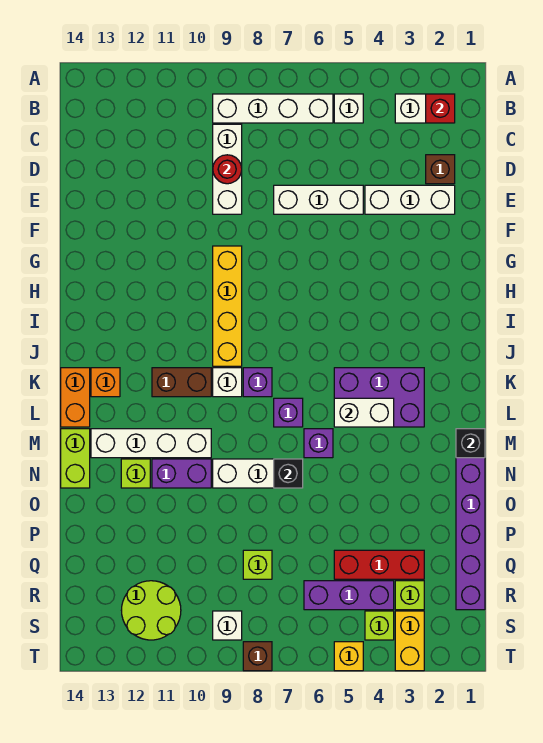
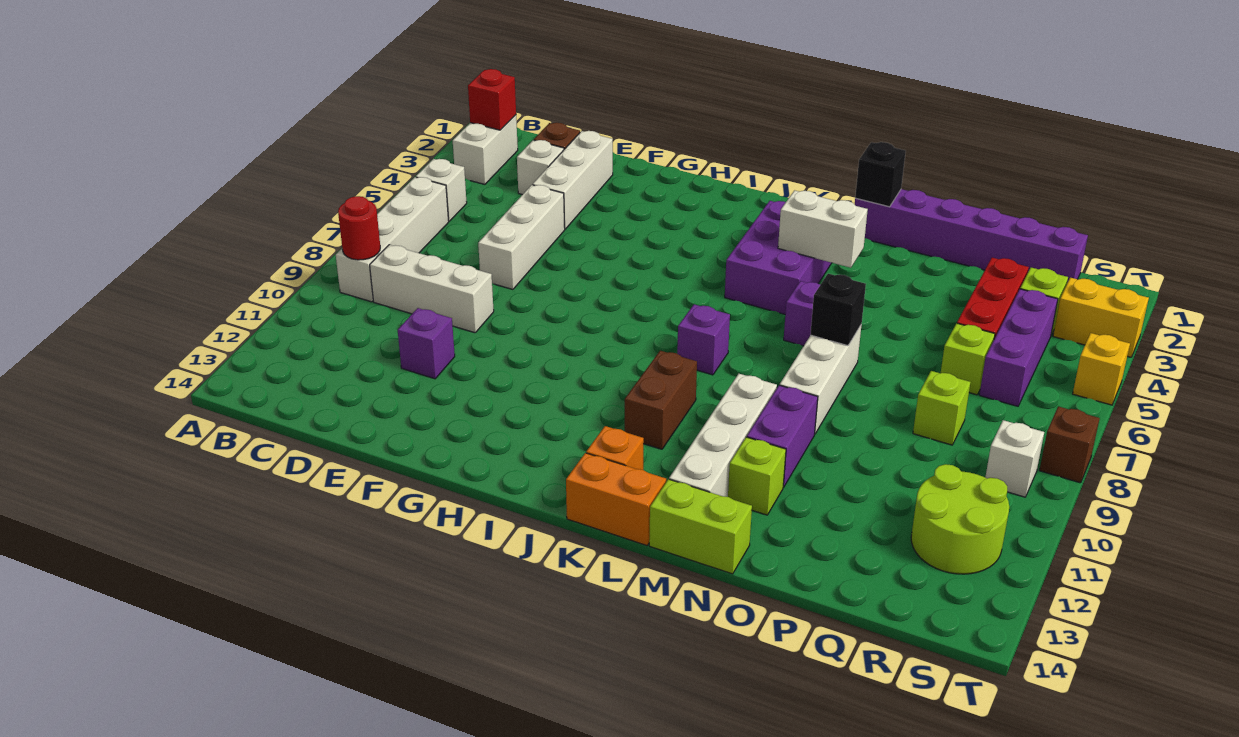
red round brick D9 level 2 -> red round brick B9 level 2
yellow brick G9:J9 level 1 -> none
white brick K9 level 1 -> white brick D3 level 1
white brick L4:L5 level 2 -> white brick L4:M4 level 2
purple brick L7 level 1 -> purple brick E11 level 1
lime brick S4 level 1 -> lime brick Q6 level 1

